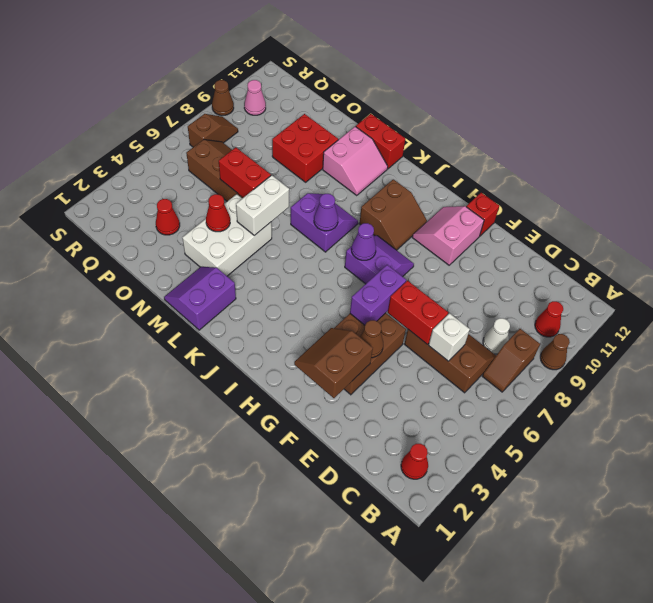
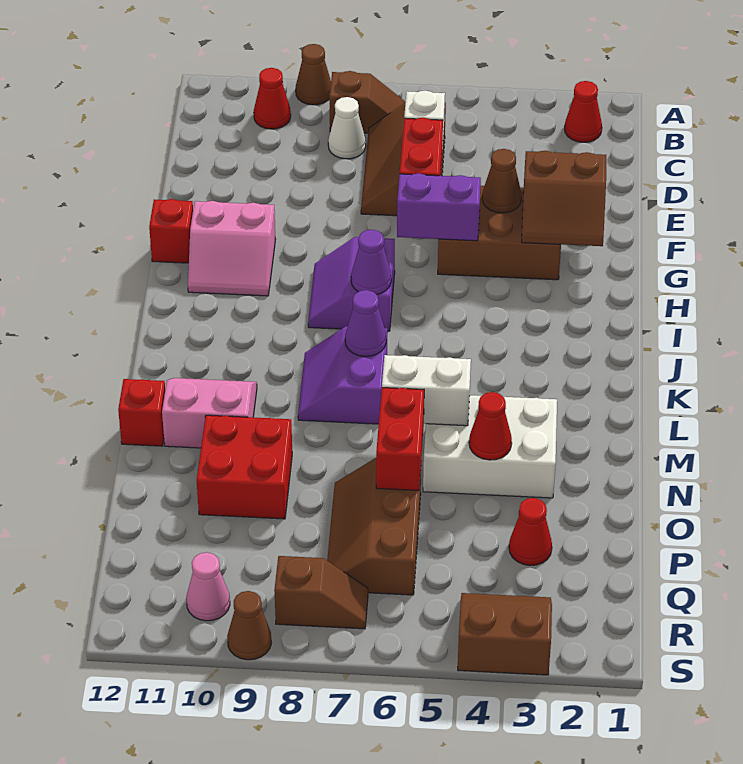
brown slope I9:J10 level 1 top J -> brown slope R3:S4 level 1 top S
purple slope L1:M2 level 1 top L -> none
red brick L12:M12 level 1 -> red brick M12 level 1
brown slope R7:R8 level 1 top 7 -> brown slope R7:R8 level 1 top 8

